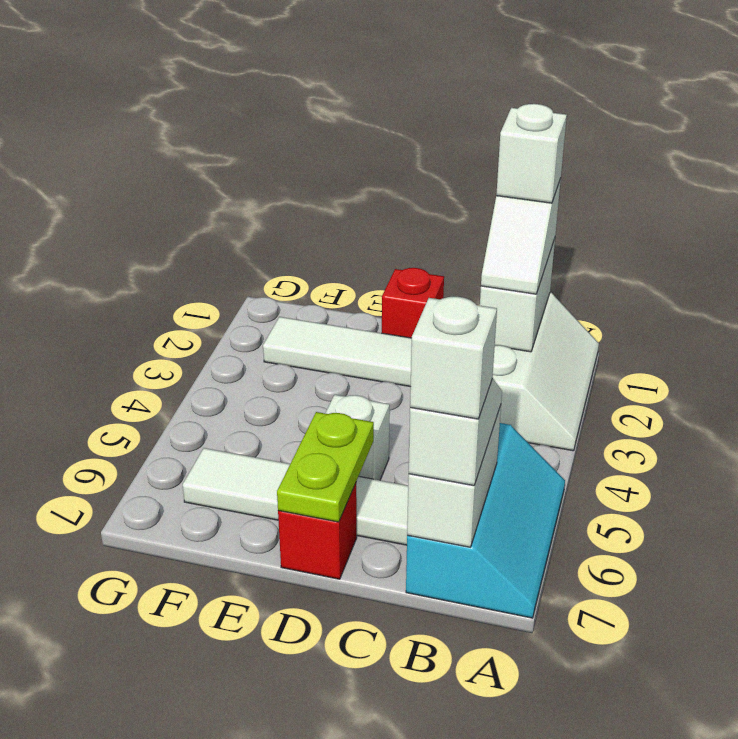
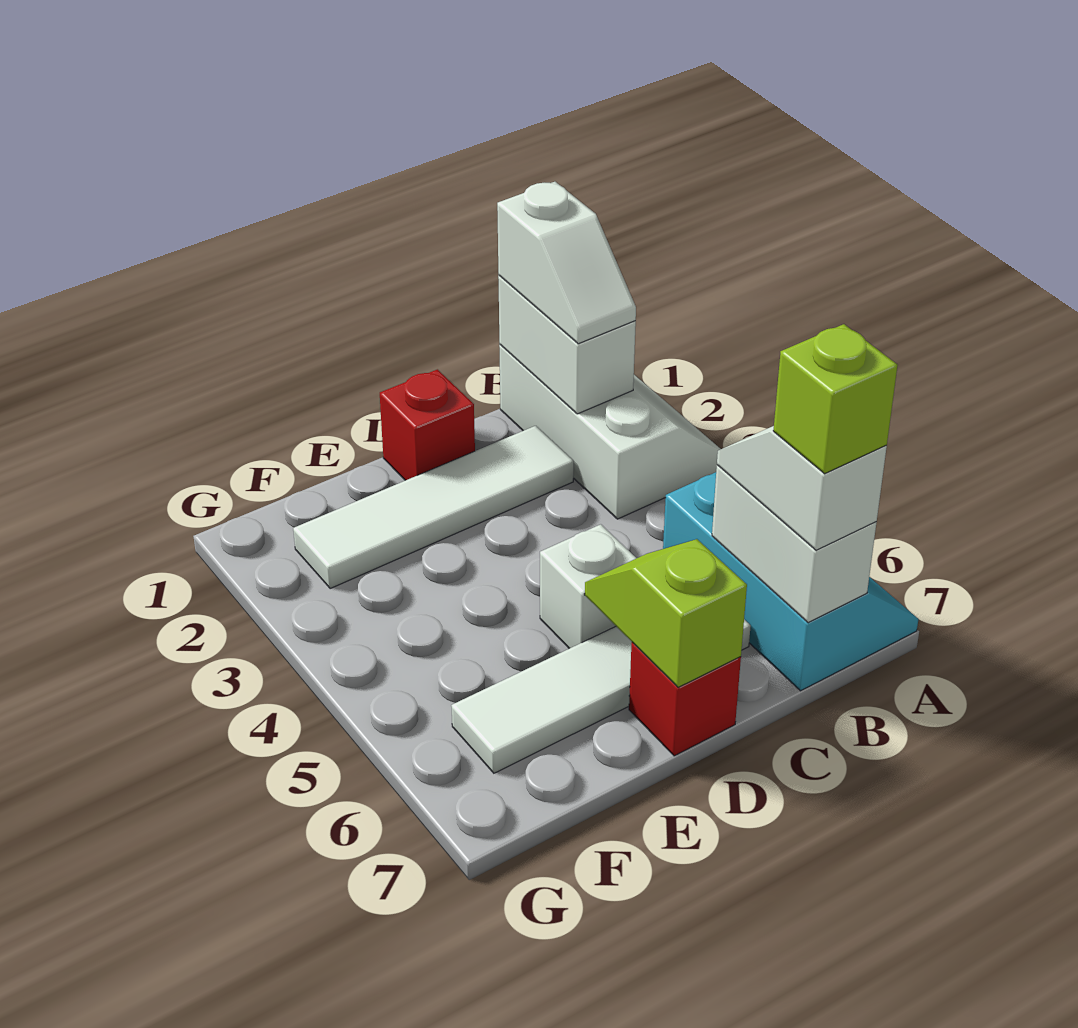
white brick B1 level 4 -> none
white brick B7 level 4 -> lime brick B7 level 4
lime plate D6:D7 level 2 -> lime slope D6:D7 level 2 top 7

